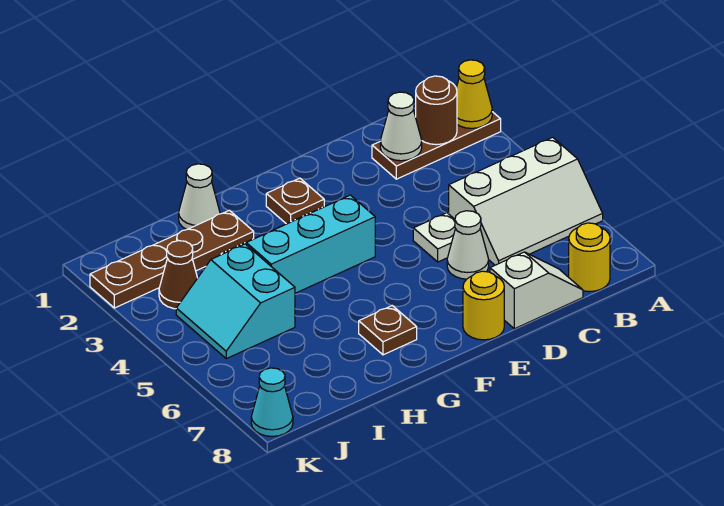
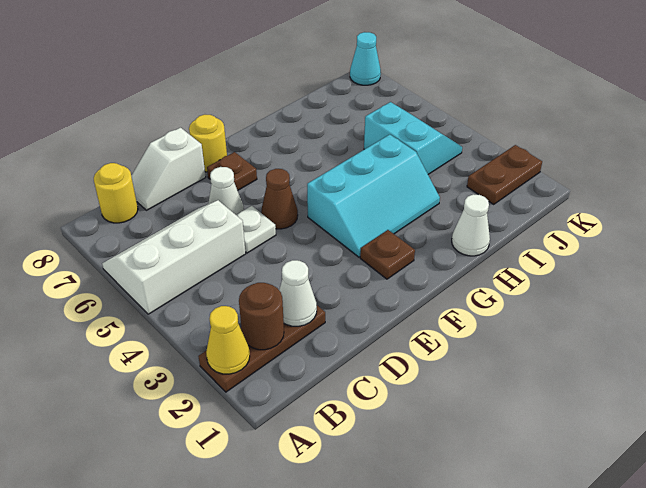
brown plate G7 level 1 -> brown plate E7 level 1
brown plate H2:K2 level 1 -> brown plate J2:K2 level 1
brown cone J3 level 1 -> brown cone E5 level 1

